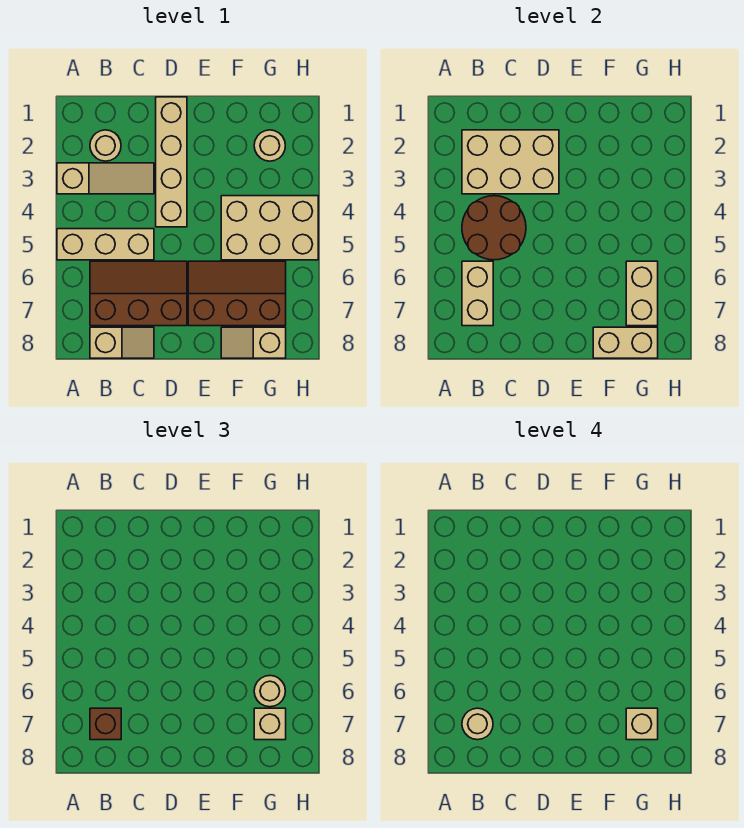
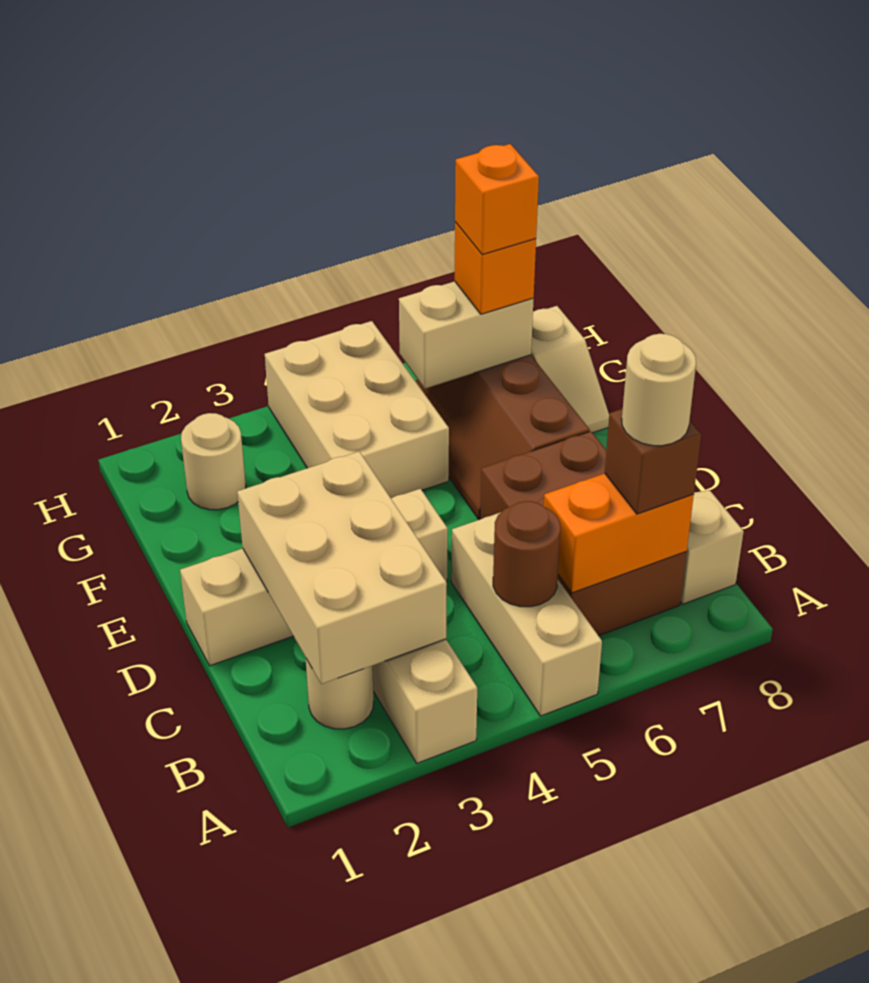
brown round brick B4:C5 level 2 -> brown round brick B5 level 2
brown slope B6:D7 level 1 top 7 -> brown brick B6:D7 level 1
tan brick B6:B7 level 2 -> orange brick B6:B7 level 2
tan brick F8:G8 level 2 -> none
tan round brick G6 level 3 -> none
tan brick G7 level 3 -> orange brick G7 level 3
tan brick G7 level 4 -> orange brick G7 level 4

